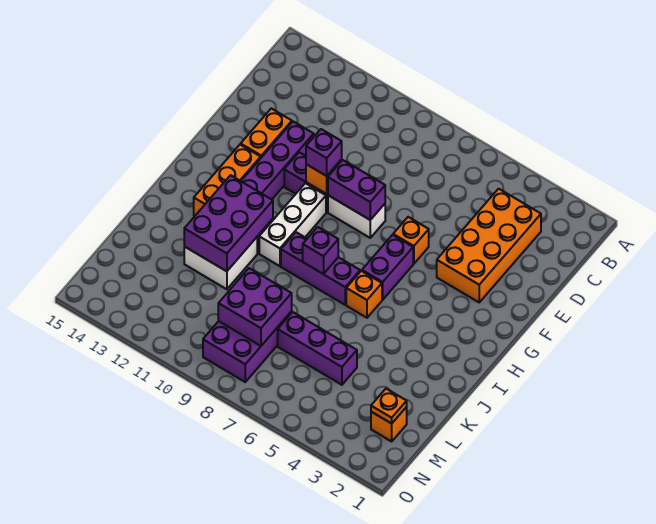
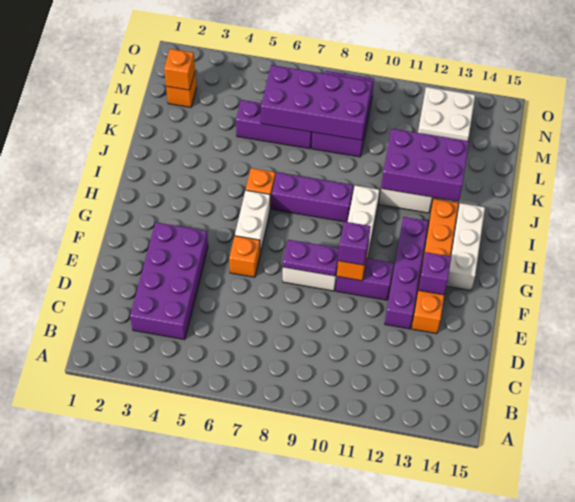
orange brick C3:F4 level 1 -> purple brick C3:F4 level 1
purple brick F8:F9 level 2 -> purple plate F8:F9 level 2
purple brick G6:H6 level 1 -> white brick G6:H6 level 1
none -> white brick G14:I14 level 1
purple brick I8 level 2 -> purple brick F13 level 2
purple brick I11:K12 level 2 -> purple brick J11:K13 level 2
purple brick L8:M9 level 2 -> purple brick L6:M9 level 2
orange plate M2 level 2 -> orange brick M2 level 2
none -> white brick M12:N13 level 1

